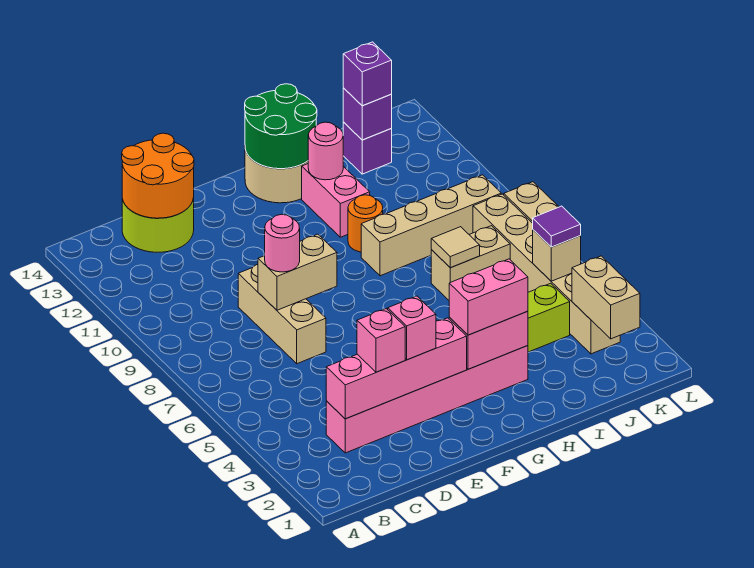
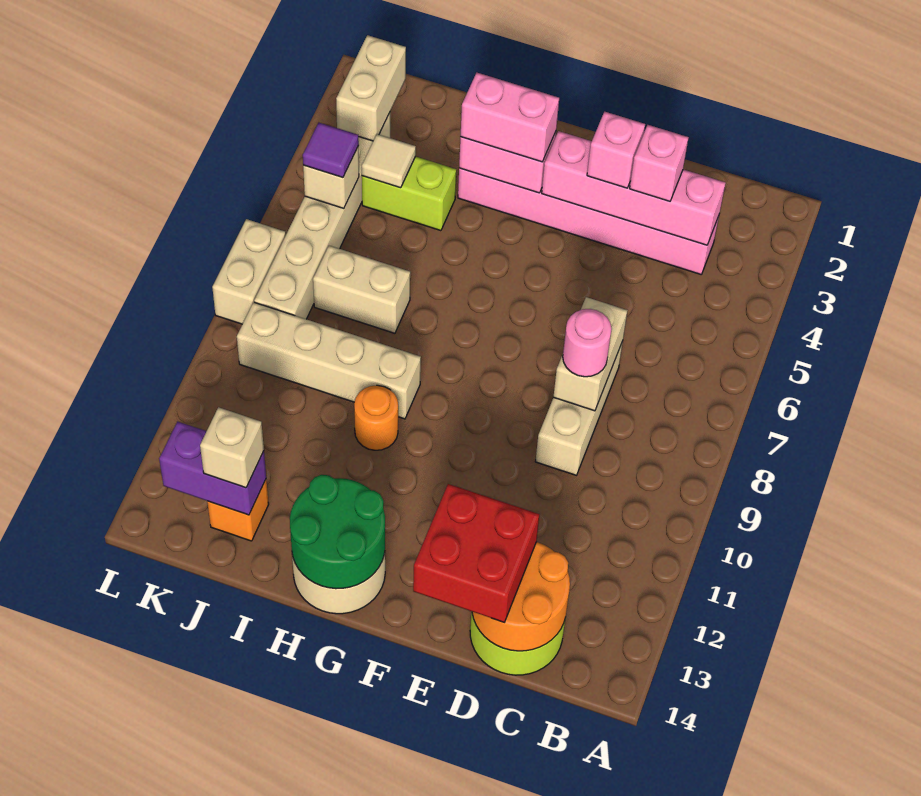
tan brick D8:E8 level 2 -> tan brick D7:D8 level 2
none -> red brick D13:E14 level 3
pink brick H11:H12 level 1 -> none
pink round brick H12 level 2 -> none
tan tile I7 level 2 -> tan tile J4 level 2
purple brick J13 level 1 -> orange brick J13 level 1
purple brick J13 level 2 -> purple brick J13:K13 level 2
purple brick J13 level 3 -> tan brick J13 level 3

